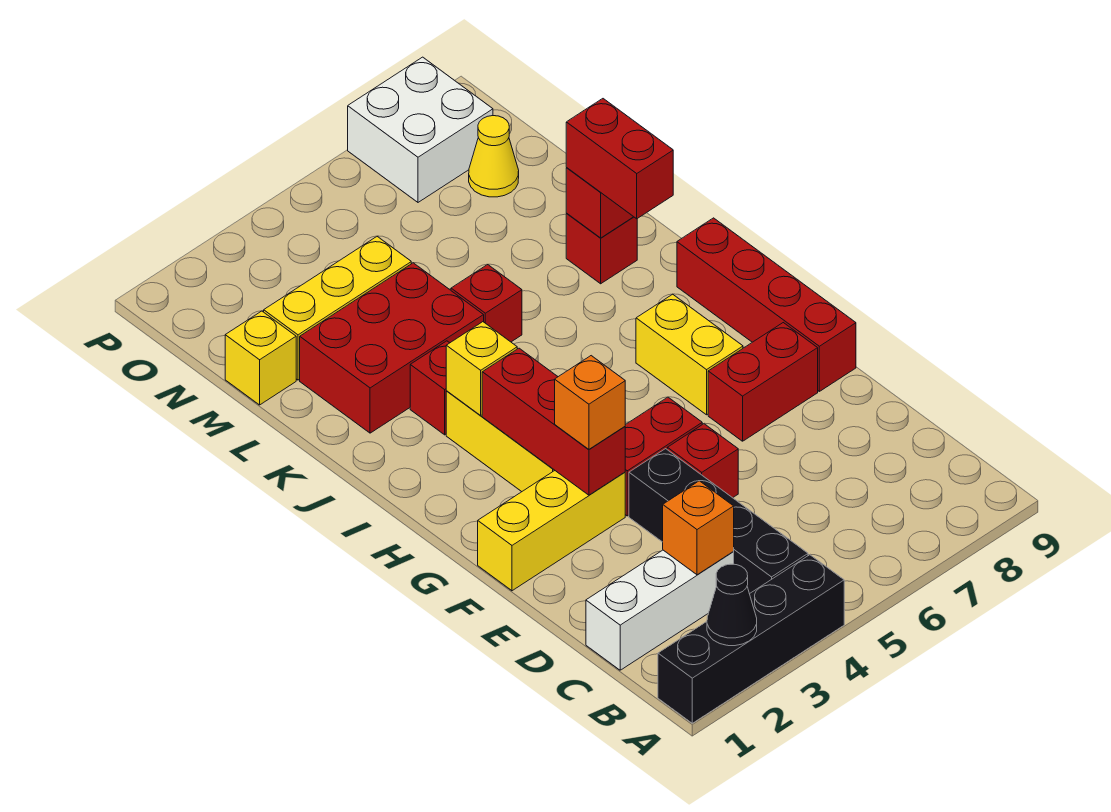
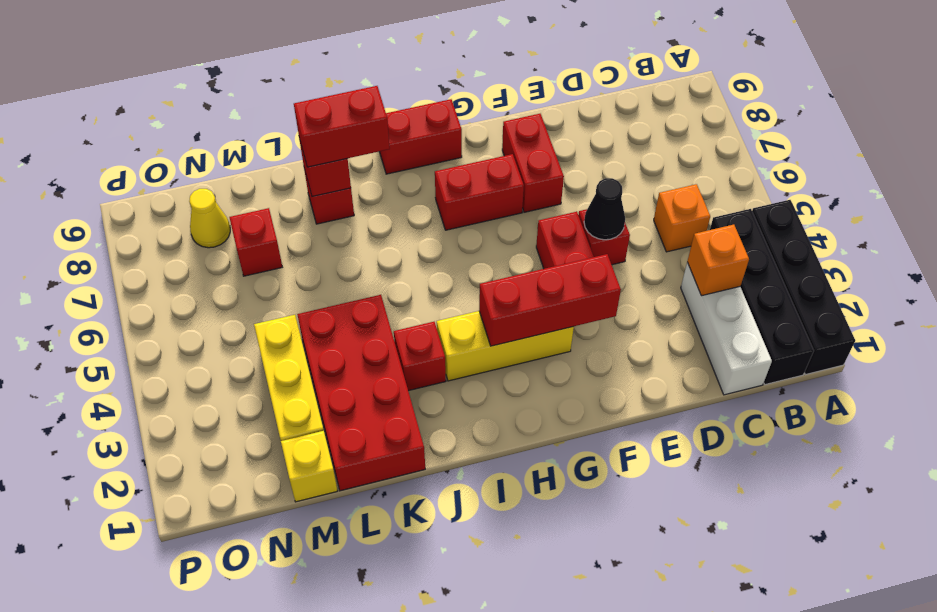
black cone A2 level 2 -> black cone E5 level 2
black brick B4:E4 level 1 -> black brick B1:B4 level 1
yellow brick F1:F3 level 1 -> none
orange brick F3 level 3 -> orange brick C5 level 1
red brick F9:I9 level 1 -> red brick H9:I9 level 1
yellow brick G7:H7 level 1 -> red brick G7:H7 level 1
yellow brick I3 level 2 -> none
red brick K2:L4 level 1 -> red brick K1:L4 level 1
red brick K5 level 1 -> red brick M7 level 1
white brick O7:P8 level 1 -> none

